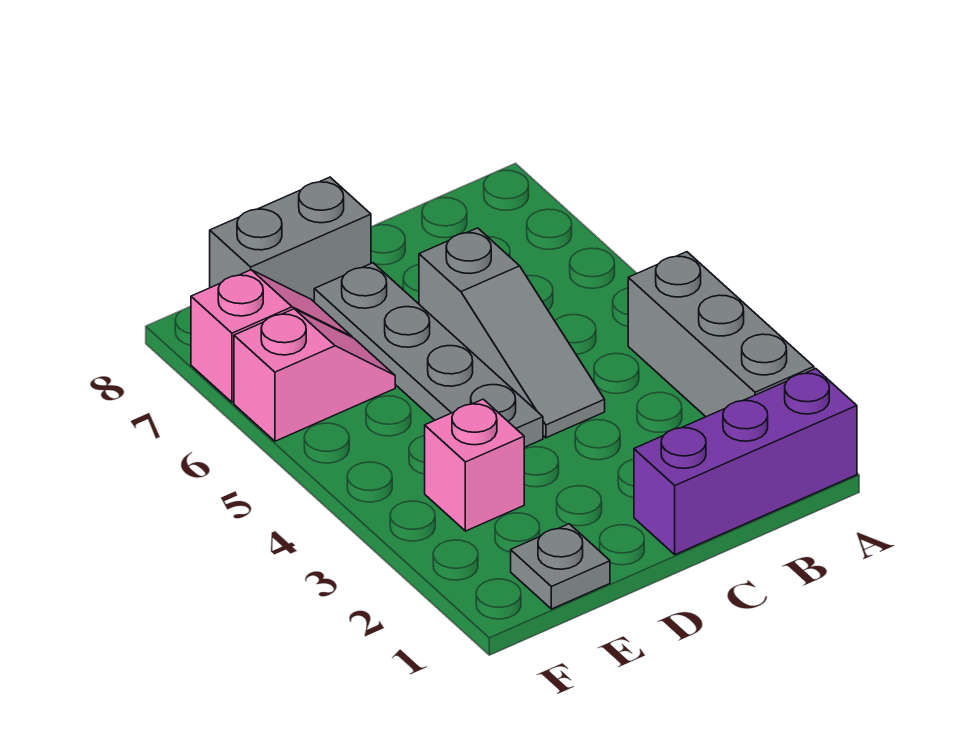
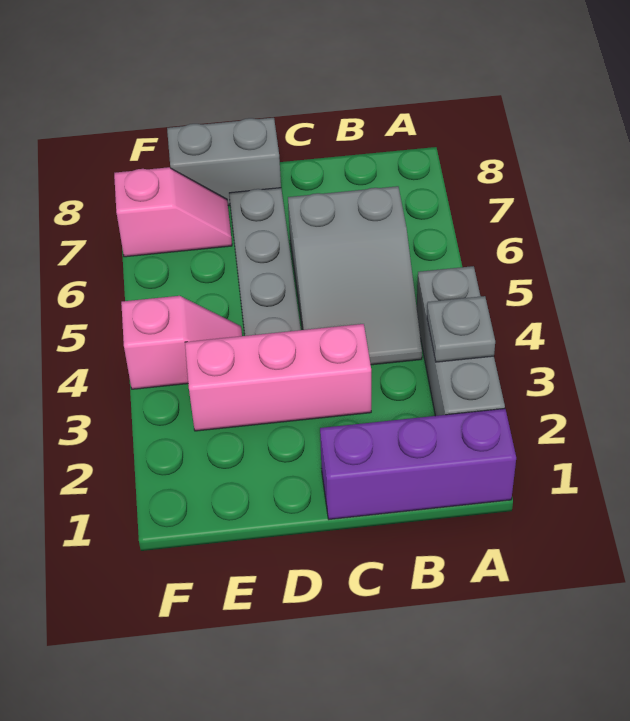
grey slope C4:C6 level 1 top 6 -> grey slope B4:C6 level 1 top 6
grey plate E1 level 1 -> grey plate A3 level 2
pink brick E3 level 1 -> pink brick C3:E3 level 1
pink slope E6:F6 level 1 top F -> pink slope E4:F4 level 1 top F

